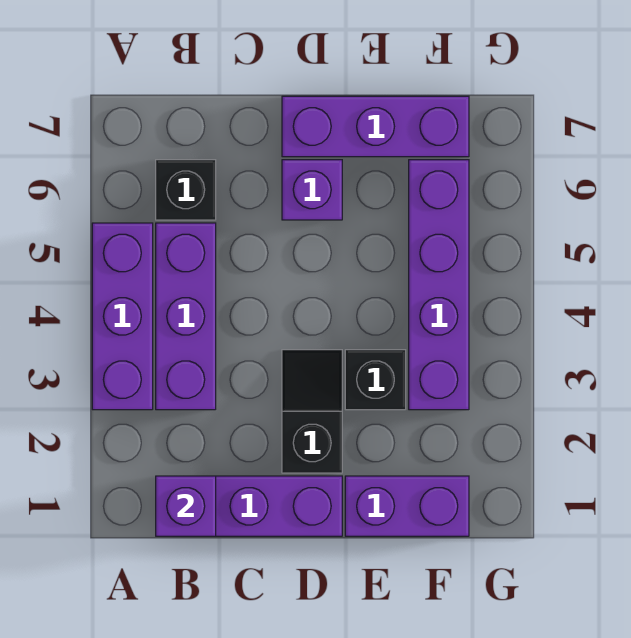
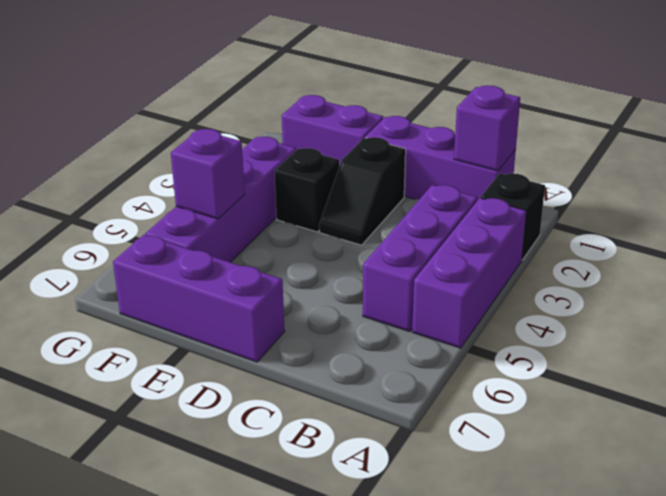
black brick B6 level 1 -> black brick A2 level 1
purple brick D6 level 1 -> purple brick F5 level 2

